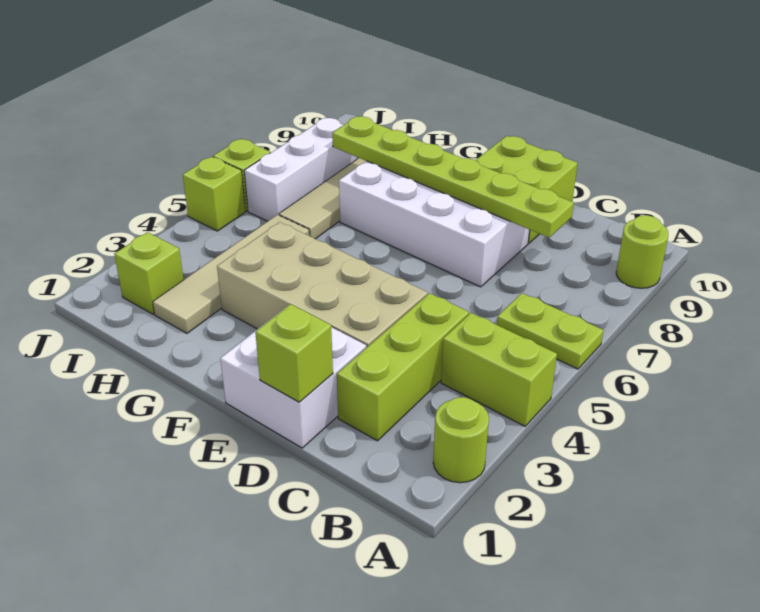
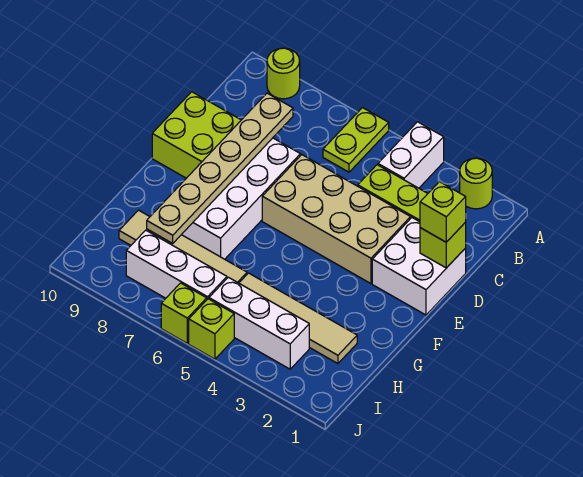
lime brick A4:B4 level 1 -> white brick A4:B4 level 1
lime plate C8:H8 level 2 -> tan plate C8:H8 level 2
tan brick D3:G4 level 1 -> tan brick D3:E6 level 1
lime brick I2 level 1 -> lime brick D1 level 3
none -> white brick I3:I5 level 1

